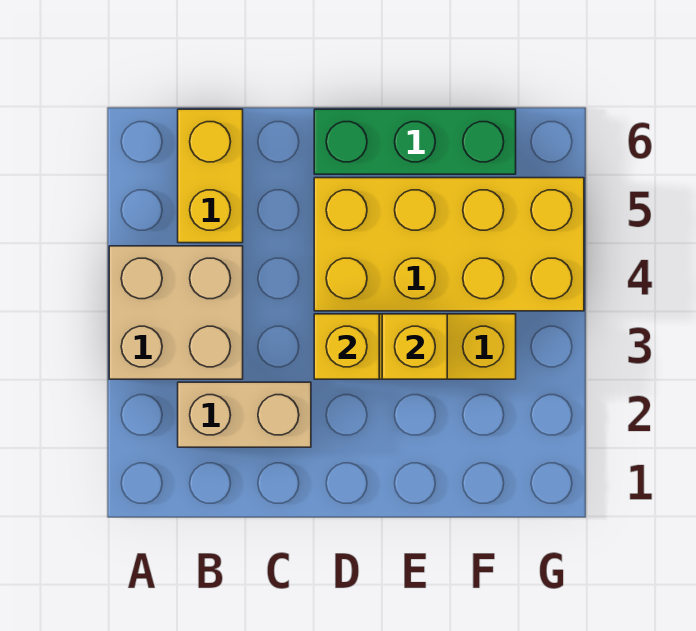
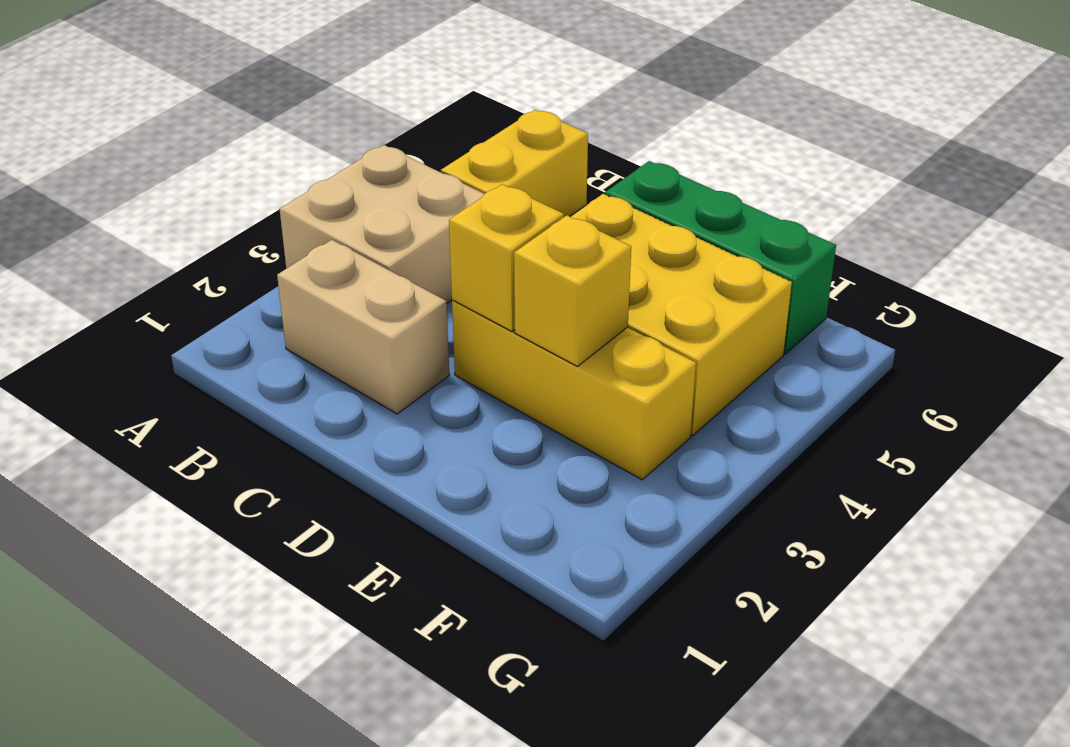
yellow brick D4:G5 level 1 -> yellow brick D4:F5 level 1

